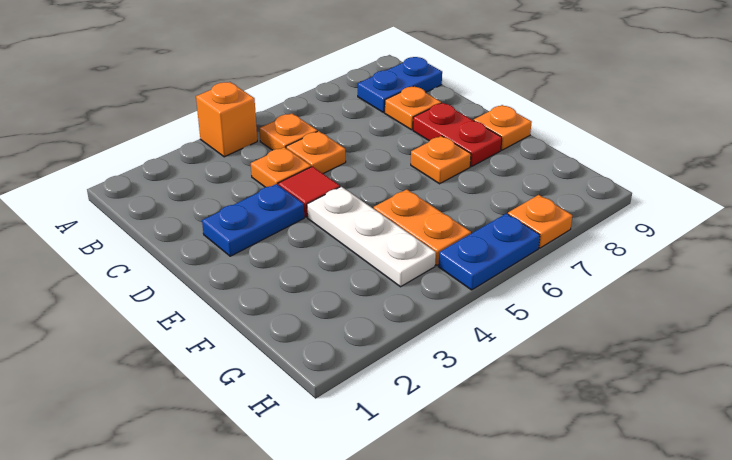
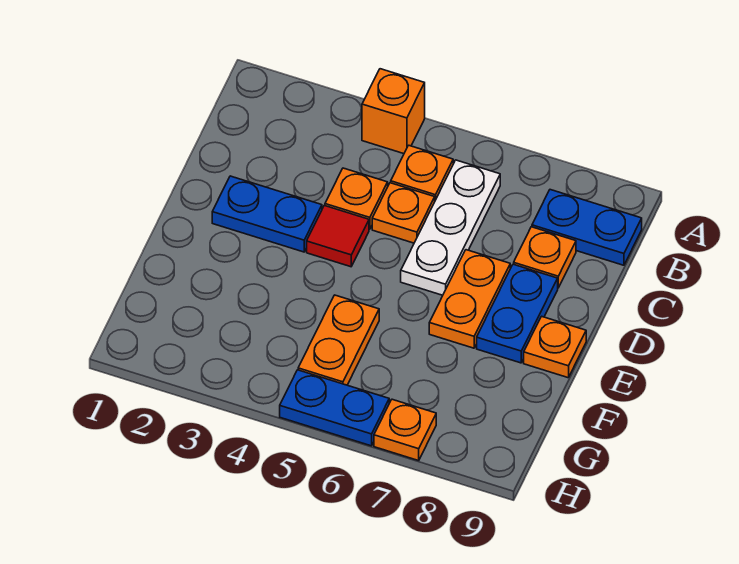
red plate D8:E8 level 1 -> blue plate D8:E8 level 1
white plate E4:G4 level 1 -> white plate B6:D6 level 1
orange plate E7 level 1 -> orange plate D7:E7 level 1

